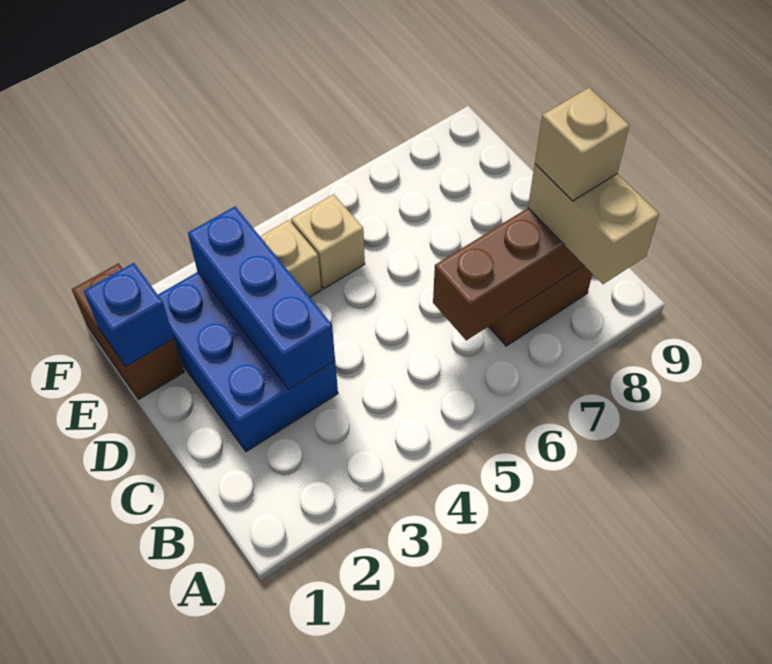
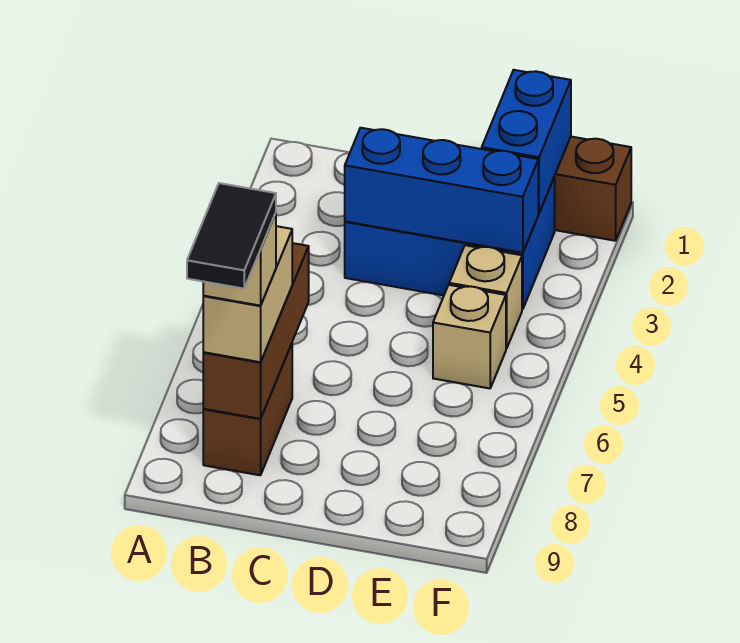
tan brick A8:B8 level 3 -> tan brick B7:B8 level 3
none -> black tile B8:B9 level 5
blue brick E1 level 2 -> blue brick E1:E2 level 2

